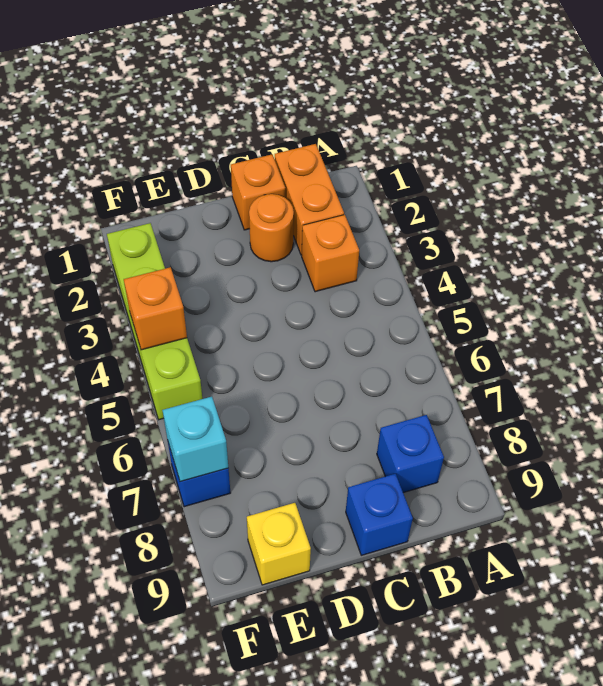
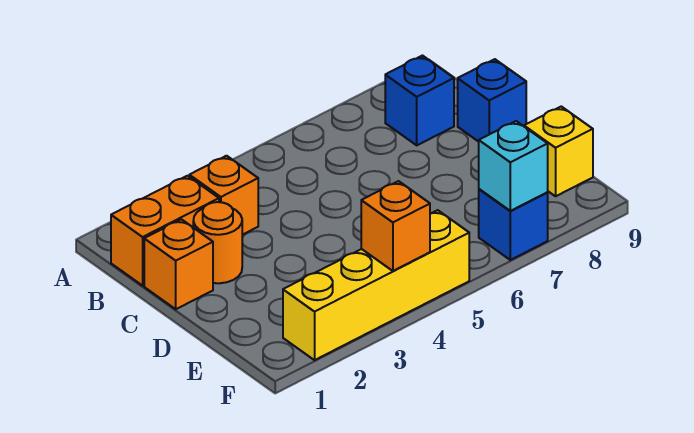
lime brick F2:F5 level 1 -> yellow brick F2:F5 level 1

